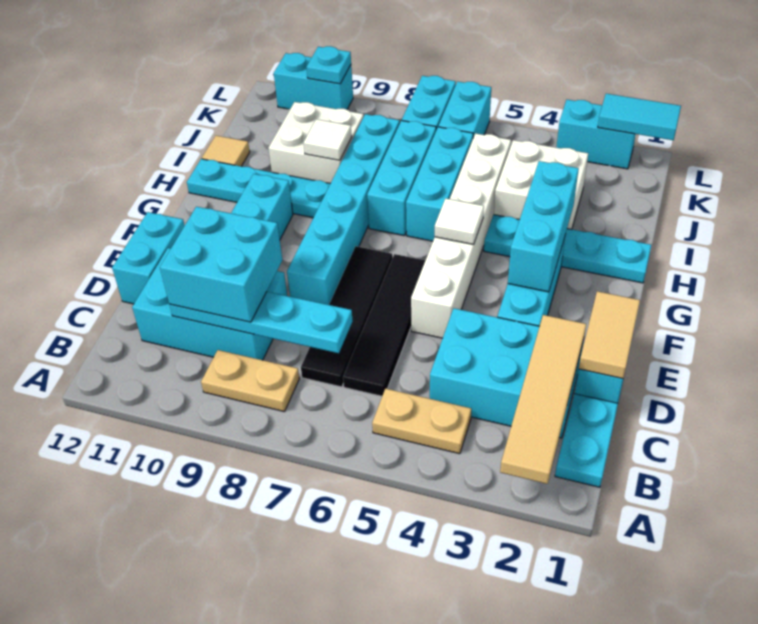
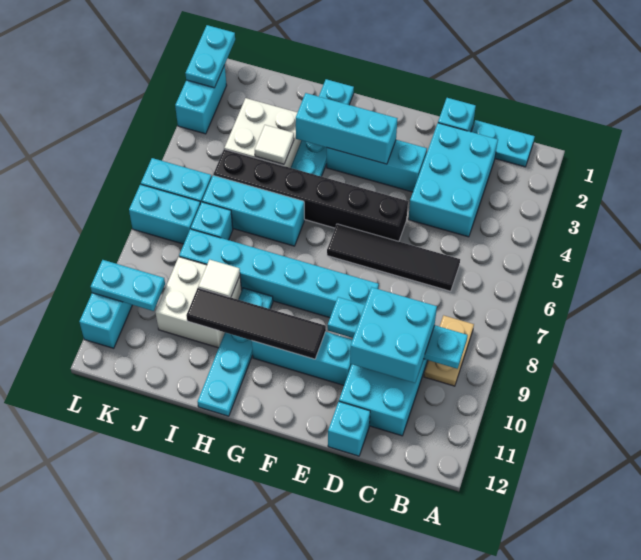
tan tile A2:D2 level 2 -> none
tan plate B4:B5 level 1 -> none
black tile C7:F7 level 1 -> black tile F10:I10 level 2
cyan plate C7:C10 level 2 -> cyan plate B9:E9 level 2
tan tile D1:E1 level 2 -> none
cyan brick D12:E12 level 1 -> cyan brick D12 level 1
white brick E5:J5 level 1 -> black brick E5:J5 level 1
white tile G5 level 2 -> white tile I4 level 2
cyan brick H7:J7 level 1 -> cyan brick J7 level 1
tan tile I12 level 1 -> none
cyan tile L1:L2 level 2 -> cyan plate L1:L2 level 2
cyan plate L10 level 2 -> cyan plate K10:L10 level 2

